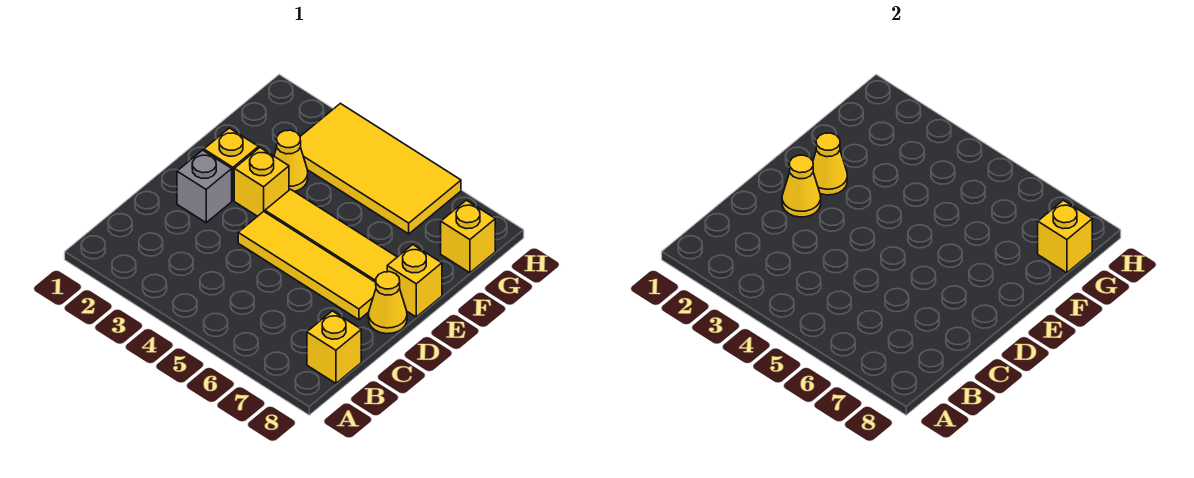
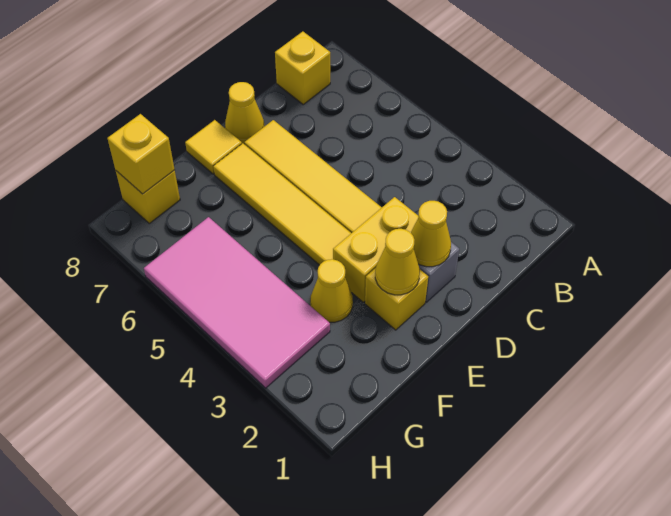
yellow brick E3 level 1 -> yellow brick D3:E3 level 1
yellow brick E8 level 1 -> yellow tile E8 level 1
yellow tile G3:H6 level 1 -> pink tile G3:H6 level 1

